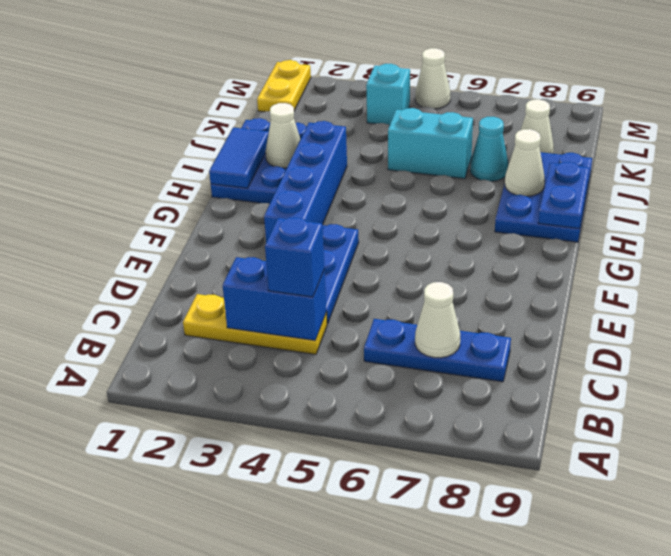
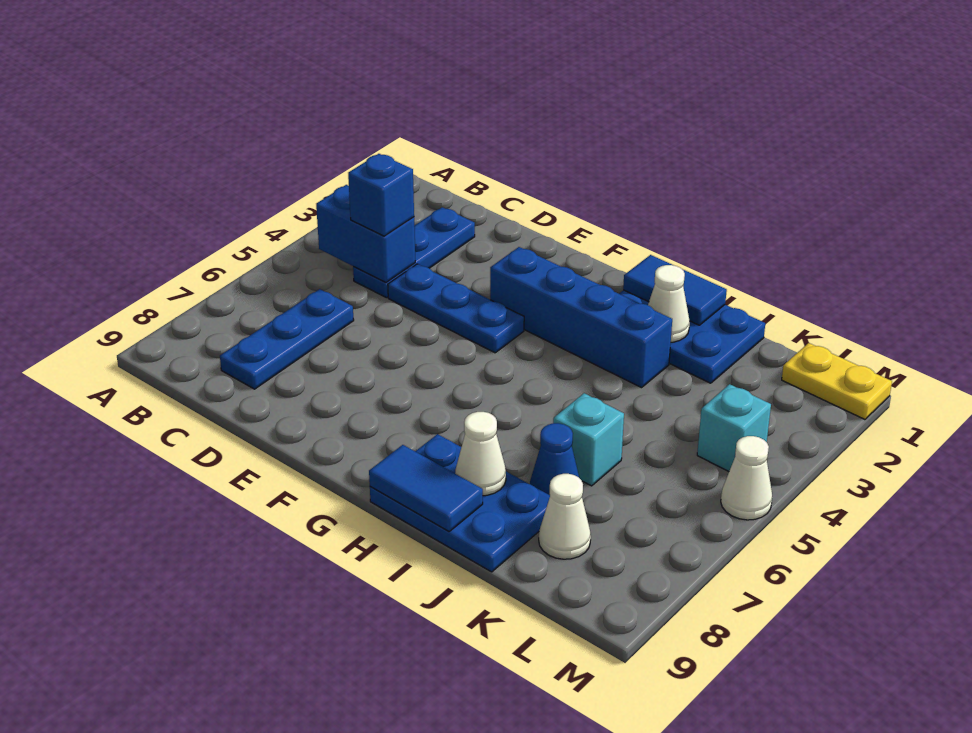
yellow plate C2:C4 level 1 -> blue plate C2:C4 level 1
blue brick C3:C4 level 2 -> blue brick B4:C4 level 2
white cone C7 level 2 -> none
blue plate H9:I9 level 2 -> blue tile H9:I9 level 2
cyan brick J5:J6 level 1 -> cyan brick J6 level 1
cyan cone J7 level 1 -> blue cone J7 level 1

